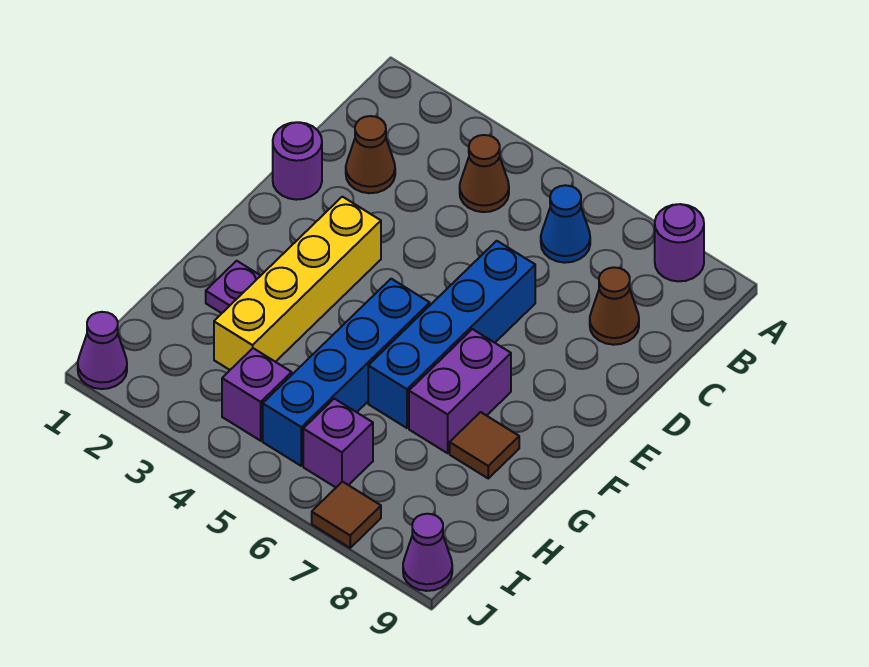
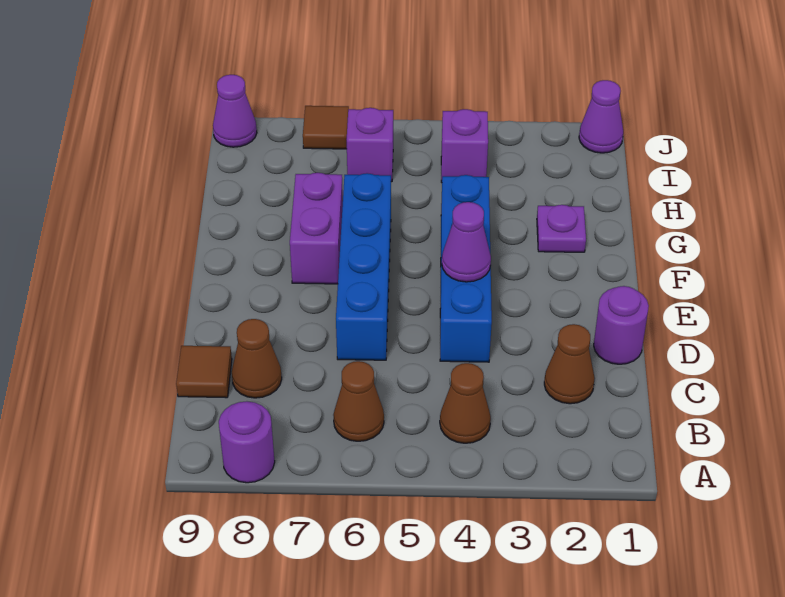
blue cone B6 level 1 -> brown cone B6 level 1
yellow brick E3:H3 level 1 -> none
none -> purple cone E4 level 2
blue brick F5:I5 level 1 -> blue brick D4:G4 level 1
brown tile G8 level 1 -> brown tile C9 level 1

